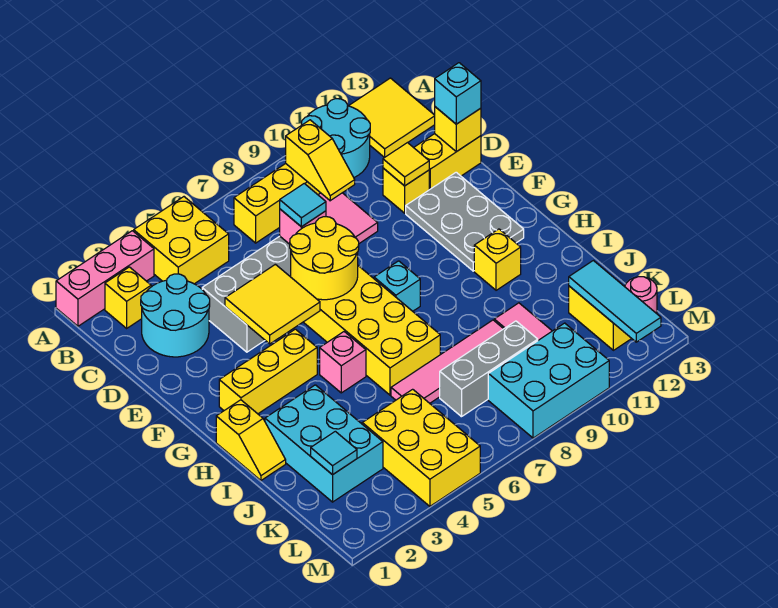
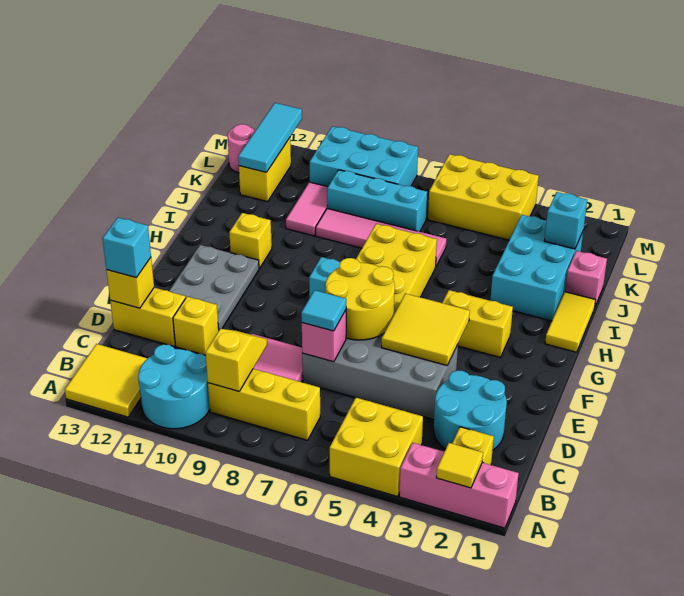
yellow tile D11 level 2 -> yellow tile A2 level 2
yellow brick G2:G4 level 1 -> yellow brick G3:G4 level 1
yellow slope H1:I1 level 1 top H -> yellow tile H1:I1 level 1
pink brick H5 level 1 -> pink brick J1 level 1
cyan tile K2 level 2 -> cyan brick K2 level 2
yellow brick K4:M5 level 1 -> yellow brick L4:M6 level 1
grey brick K7:K9 level 1 -> cyan brick K7:K9 level 1

